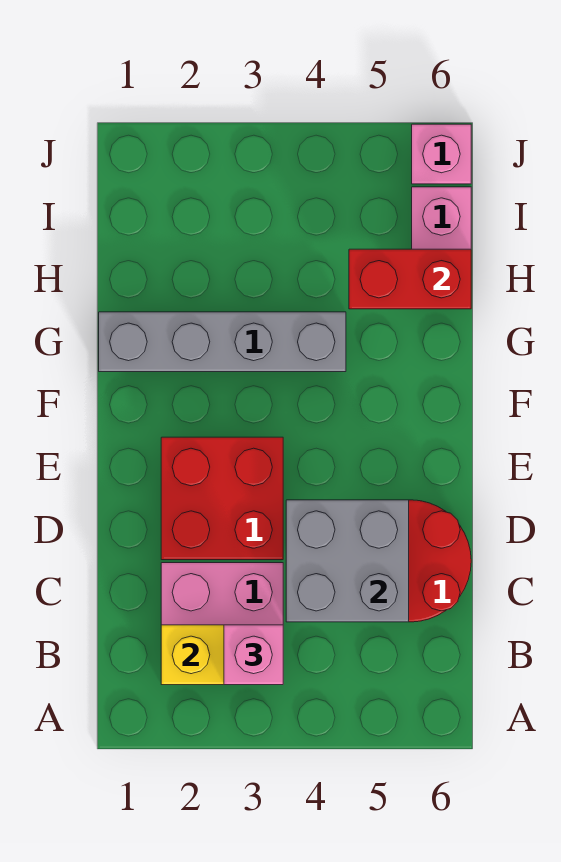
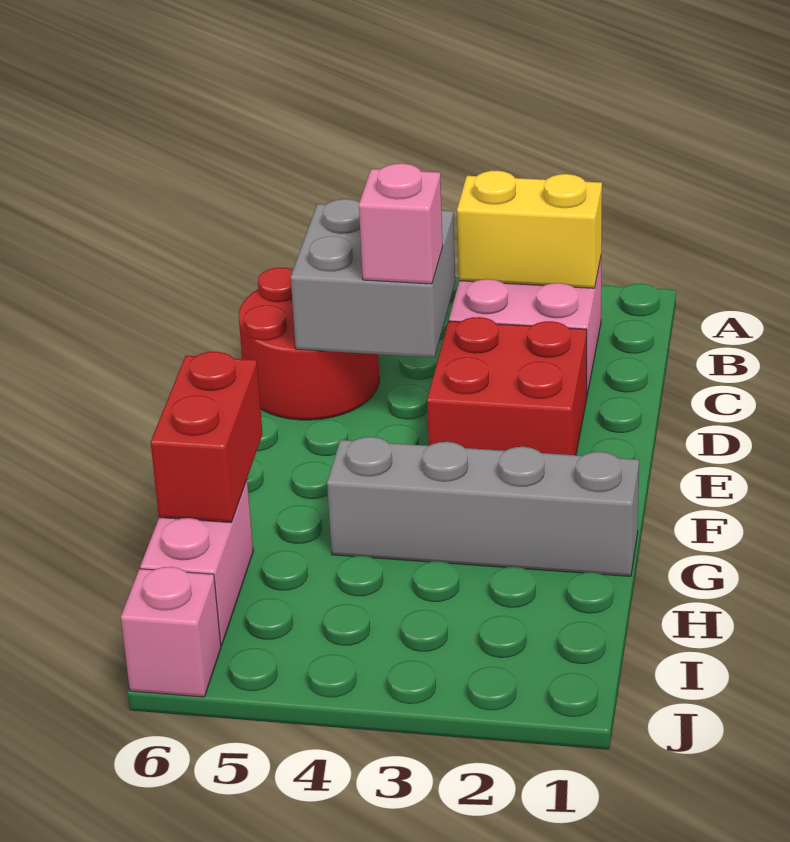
pink brick B3 level 3 -> pink brick D4 level 3
red brick H5:H6 level 2 -> red brick G6:H6 level 2

